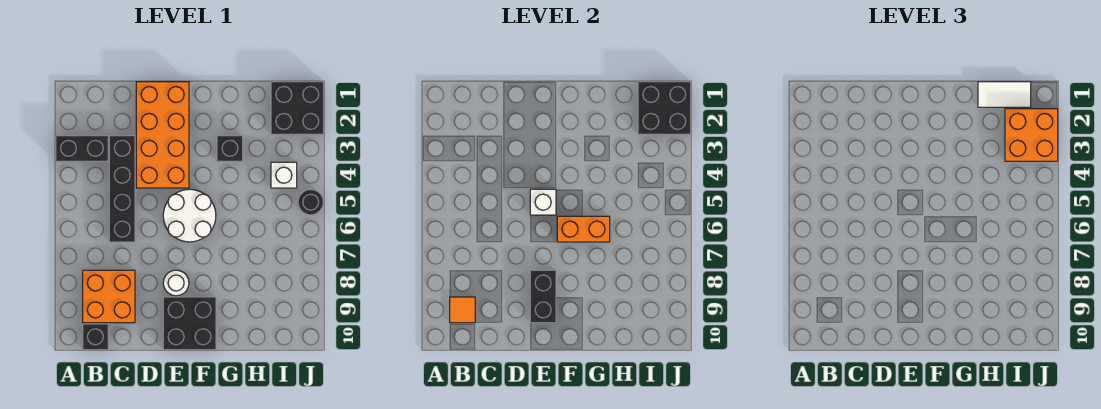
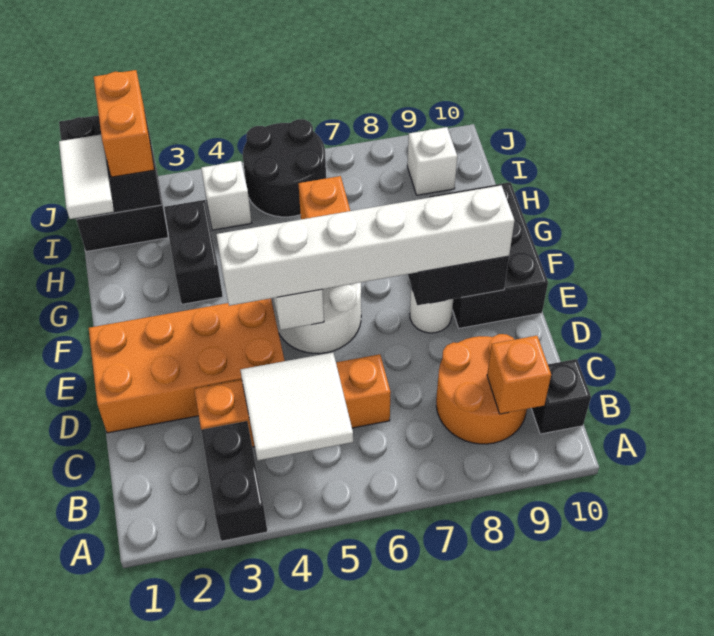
none -> white tile B4:C5 level 2
orange brick B8:C9 level 1 -> orange round brick B8:C9 level 1
orange tile B9 level 2 -> orange brick B9 level 2
black brick C3:C6 level 1 -> orange brick C3:C6 level 1
none -> white brick E4:E9 level 3
black brick E9:F10 level 1 -> black brick E9:G10 level 1
black brick G3 level 1 -> black brick G3:H3 level 1
orange brick I2:J3 level 3 -> orange brick I2:J2 level 3
none -> white brick I9 level 1
black round brick J5 level 1 -> black round brick I5:J6 level 1

